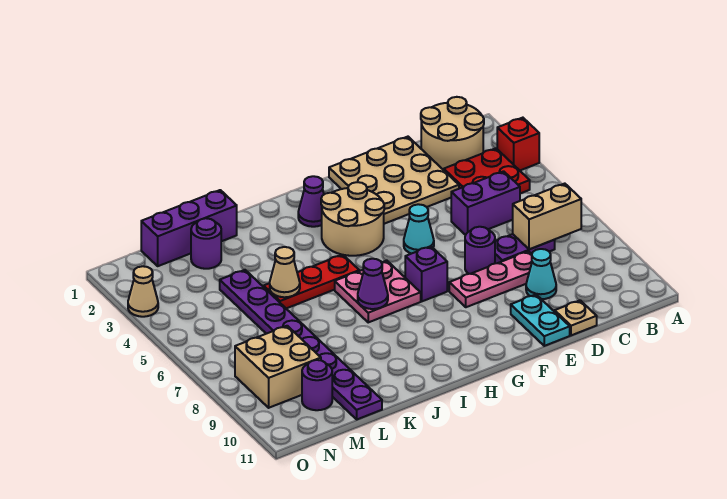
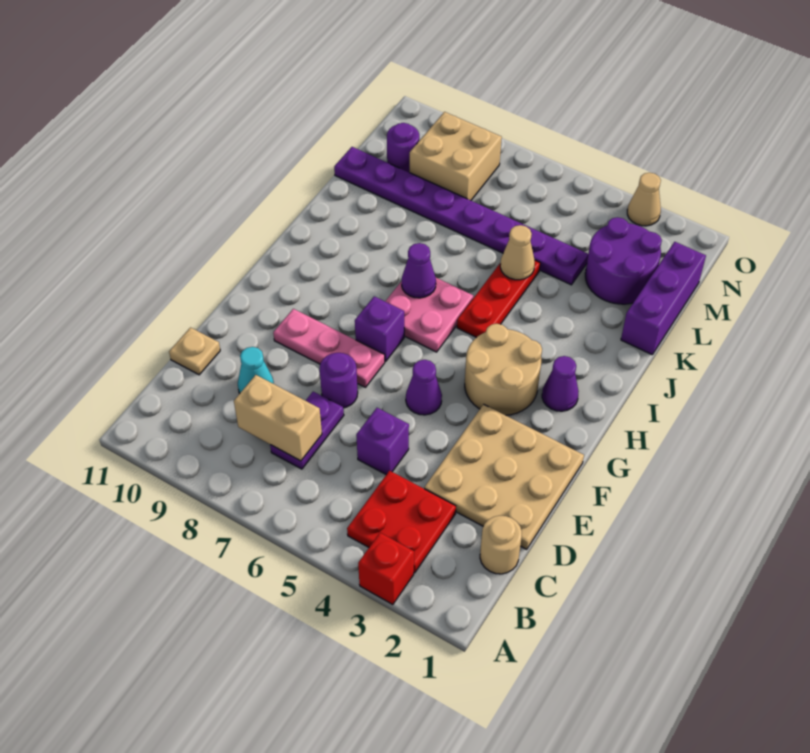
tan round brick B1:C2 level 1 -> tan round brick C1 level 1
tan brick B7:C7 level 2 -> tan brick C7:C8 level 2
purple brick C5:D5 level 1 -> purple brick D5 level 1
pink plate D8:F8 level 1 -> pink plate F7:F9 level 1
cyan plate E10:E11 level 1 -> none
cyan cone F5 level 1 -> purple cone F5 level 1
purple round brick L2 level 1 -> purple round brick L2:M3 level 1

